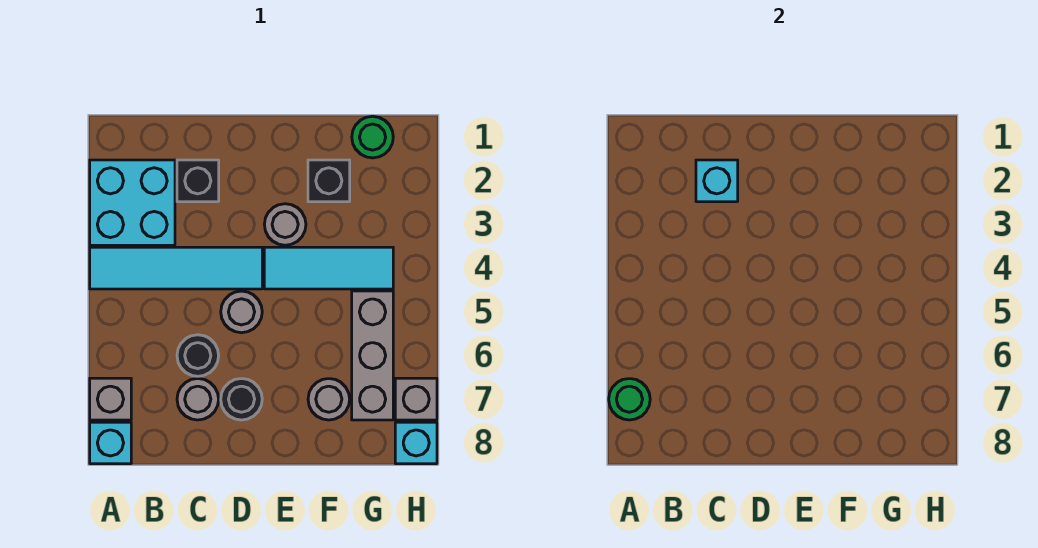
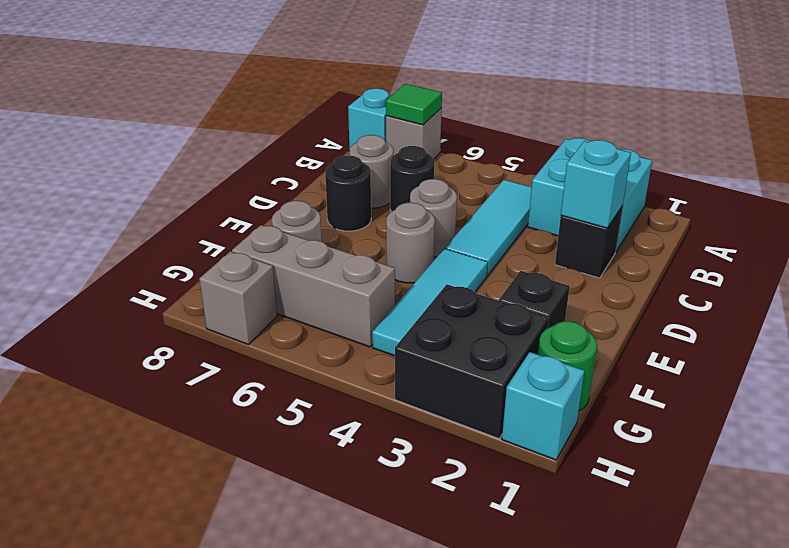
cyan tile A4:D4 level 1 -> cyan tile B4:D4 level 1
green round brick A7 level 2 -> green tile A7 level 2
grey round brick E3 level 1 -> grey round brick E5 level 1
none -> black brick G2:H3 level 1
cyan brick H8 level 1 -> cyan brick H1 level 1

